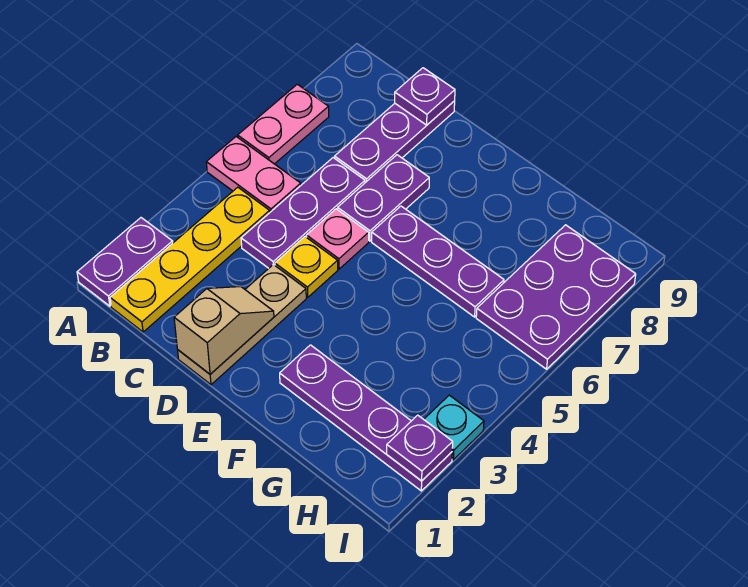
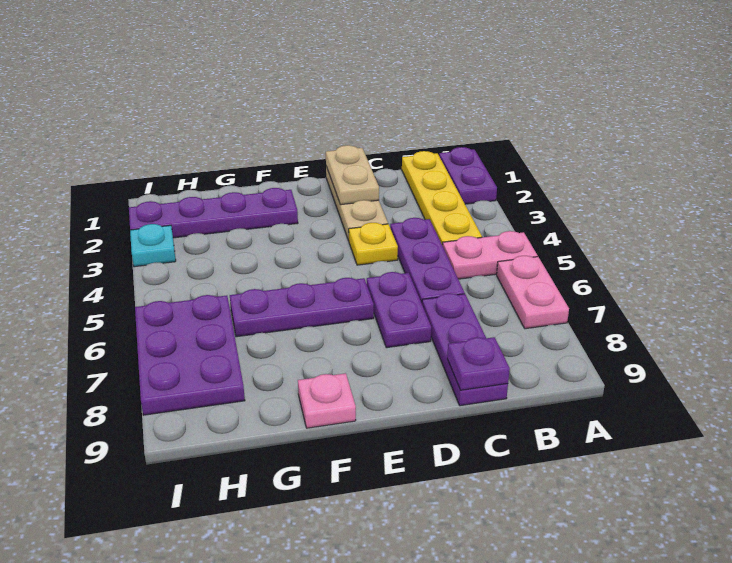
tan slope D1:D2 level 2 top 1 -> tan plate D1:D2 level 2
pink plate D5 level 1 -> pink plate F9 level 1
purple plate I2 level 2 -> none

